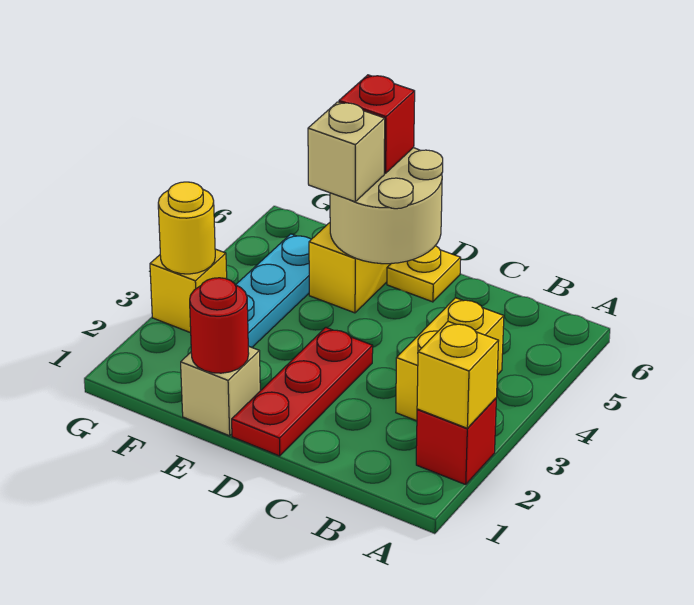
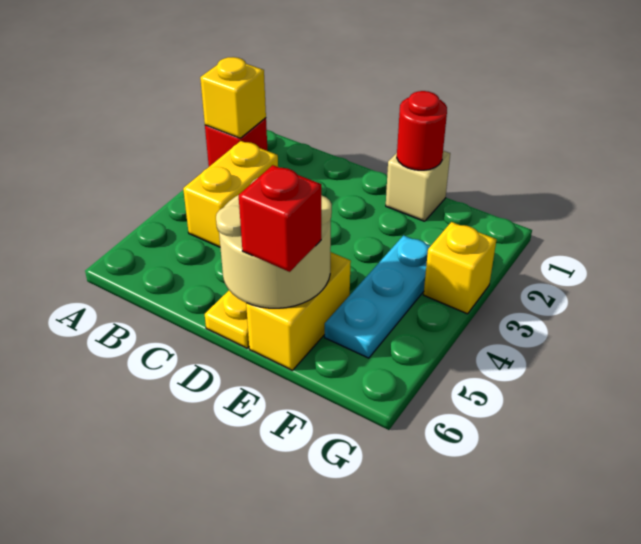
red plate D1:D3 level 1 -> none
tan brick E5 level 3 -> none
yellow round brick G3 level 2 -> none

